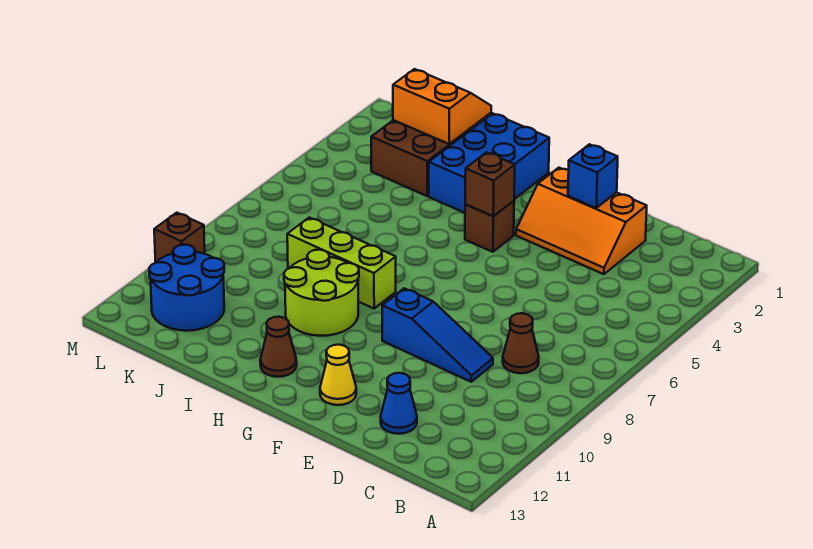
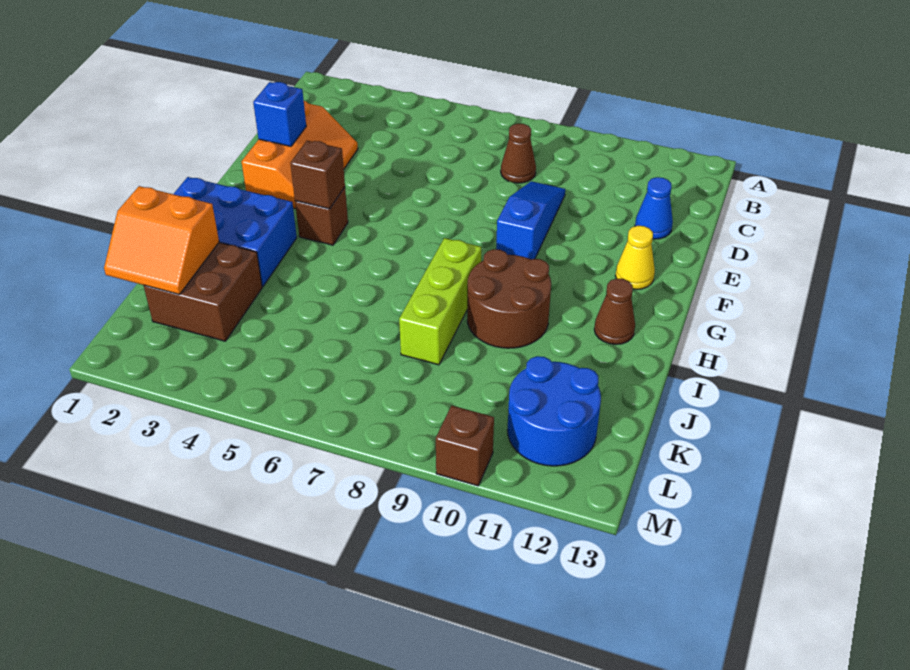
lime round brick H9:I10 level 1 -> brown round brick H9:I10 level 1
orange slope J1:K2 level 2 top 2 -> orange slope J1:K2 level 2 top J

